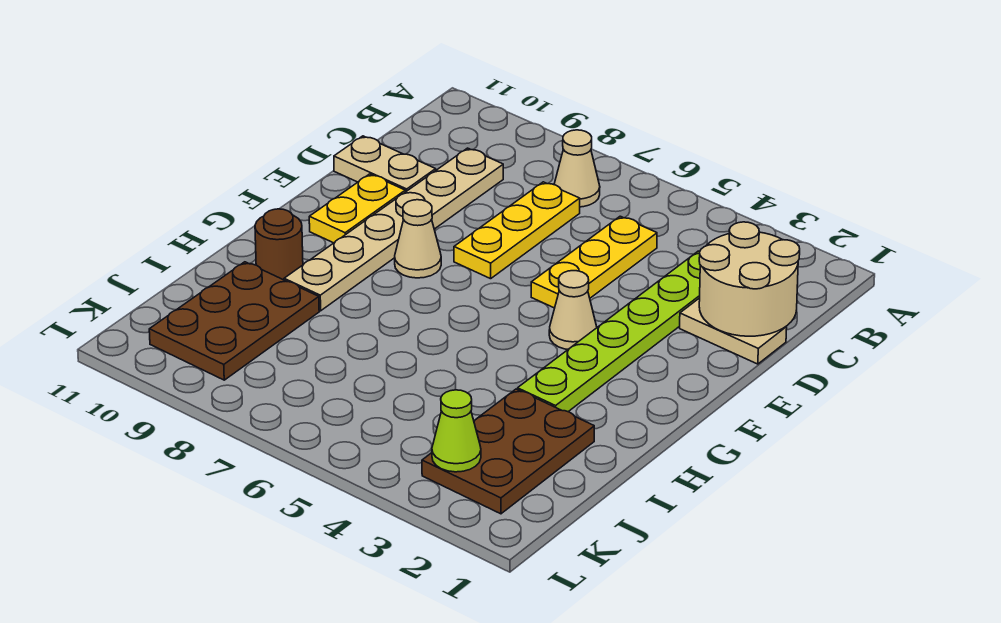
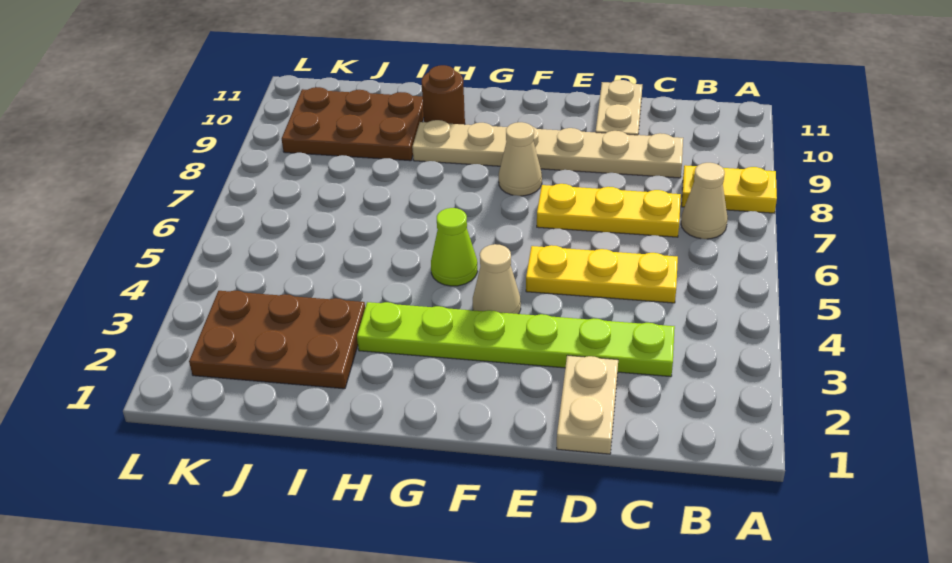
tan round brick C1:D2 level 2 -> none
yellow plate E10:F10 level 1 -> yellow plate A8:B8 level 1
lime cone K3 level 2 -> lime cone G5 level 1

